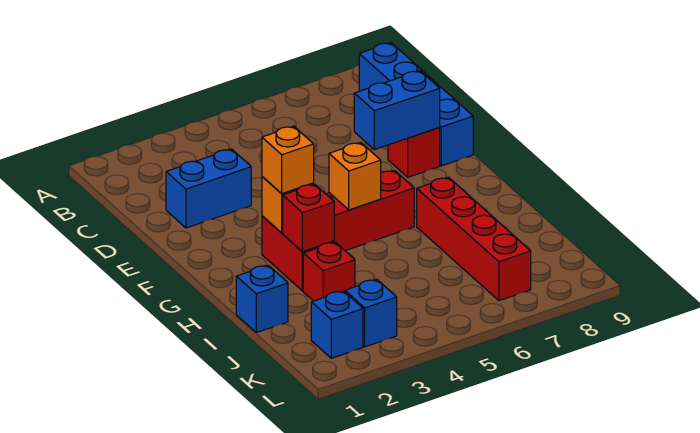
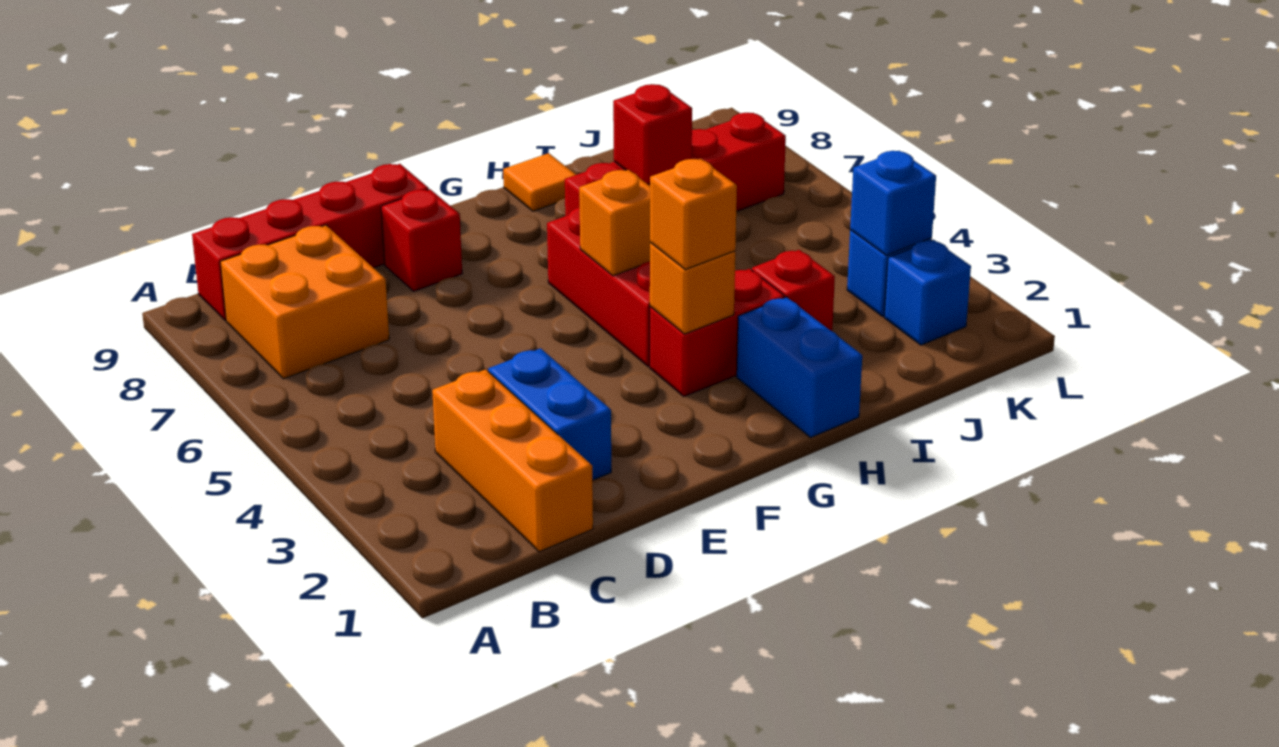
none -> orange brick B7:C8 level 1
blue brick B9:E9 level 1 -> red brick B9:E9 level 1
none -> orange brick C1:C3 level 1
blue brick E7:E8 level 2 -> blue brick H1:H2 level 1
red brick H3 level 2 -> red brick I7 level 2
none -> orange tile H9 level 1
blue brick I1 level 1 -> blue brick K3 level 2

